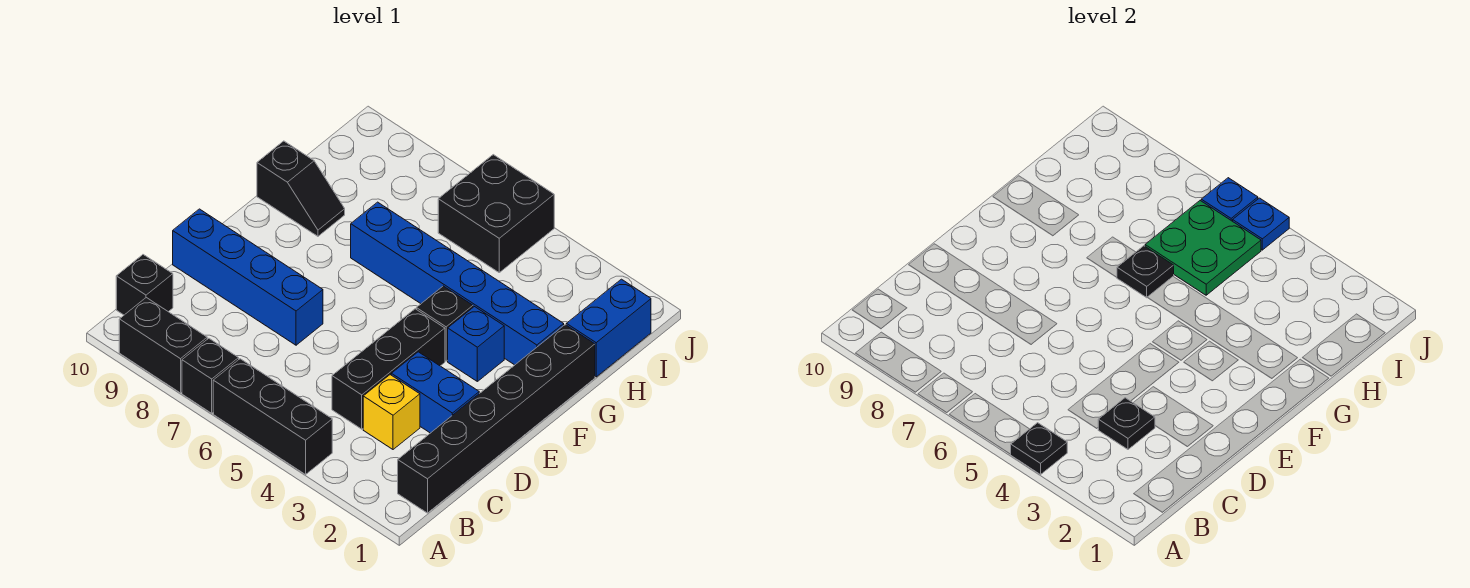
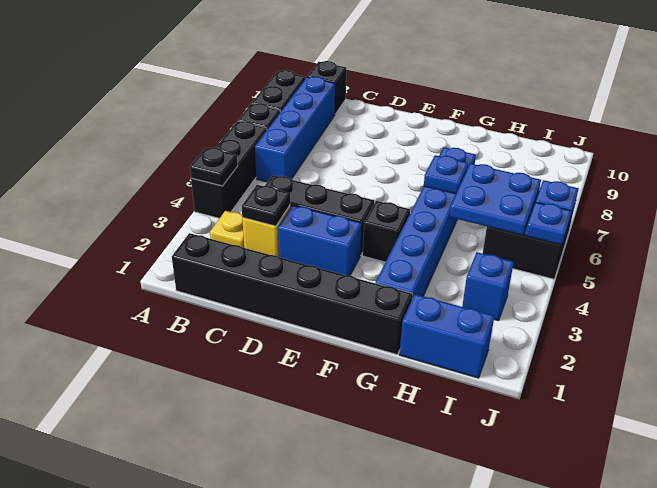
none -> yellow plate B3 level 1
blue brick D2:D3 level 1 -> blue brick D3:E3 level 1
blue brick D7:D10 level 1 -> blue brick B6:B9 level 1
blue brick F3 level 1 -> blue brick I3 level 1
black plate G6 level 2 -> blue plate G6 level 2
black slope G9:G10 level 1 top 10 -> none
green plate H5:I6 level 2 -> blue plate H5:I6 level 2

